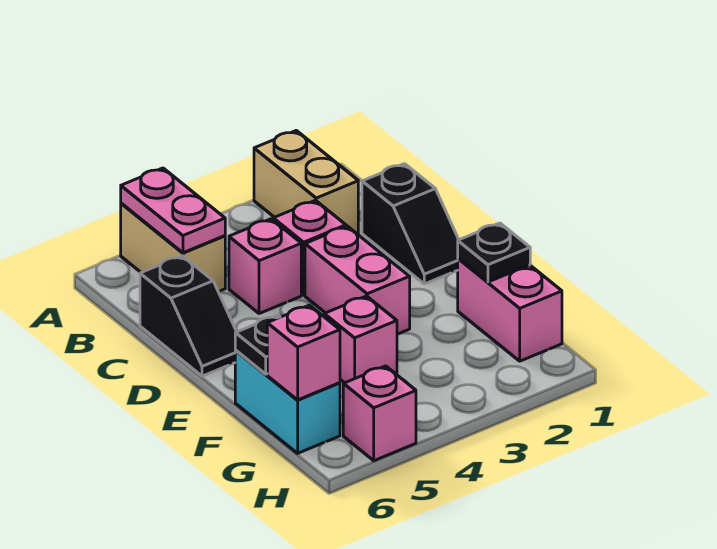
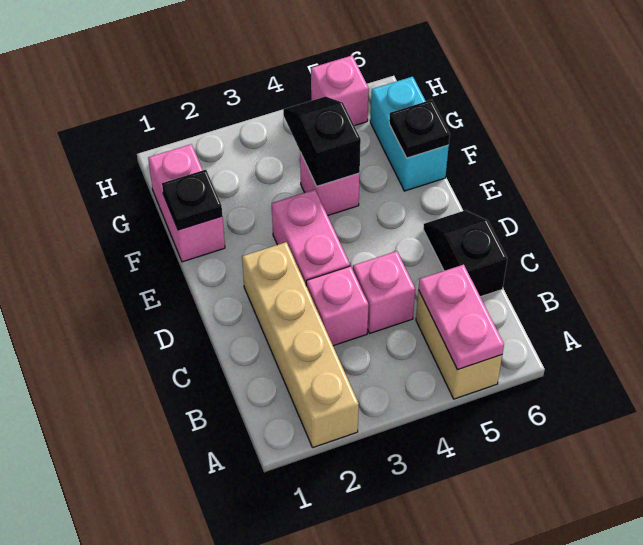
tan brick A2:B2 level 1 -> tan brick A2:D2 level 1
black slope C1:D1 level 1 top C -> black slope F4:G4 level 2 top F
pink brick G6 level 2 -> none

